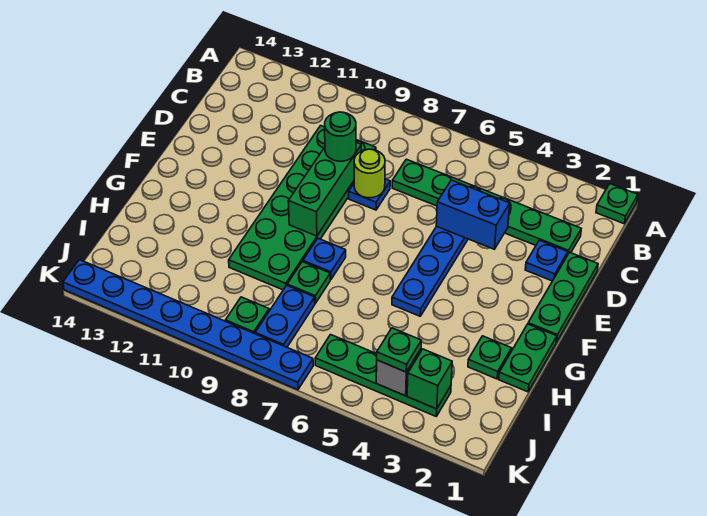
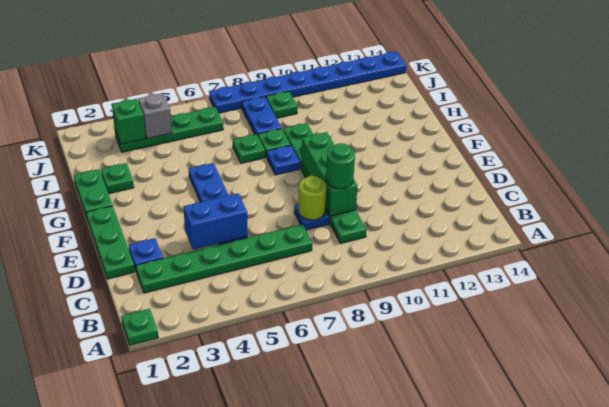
green plate C9:H10 level 1 -> green plate C9:H9 level 1
green plate J4 level 3 -> green plate H7 level 1

